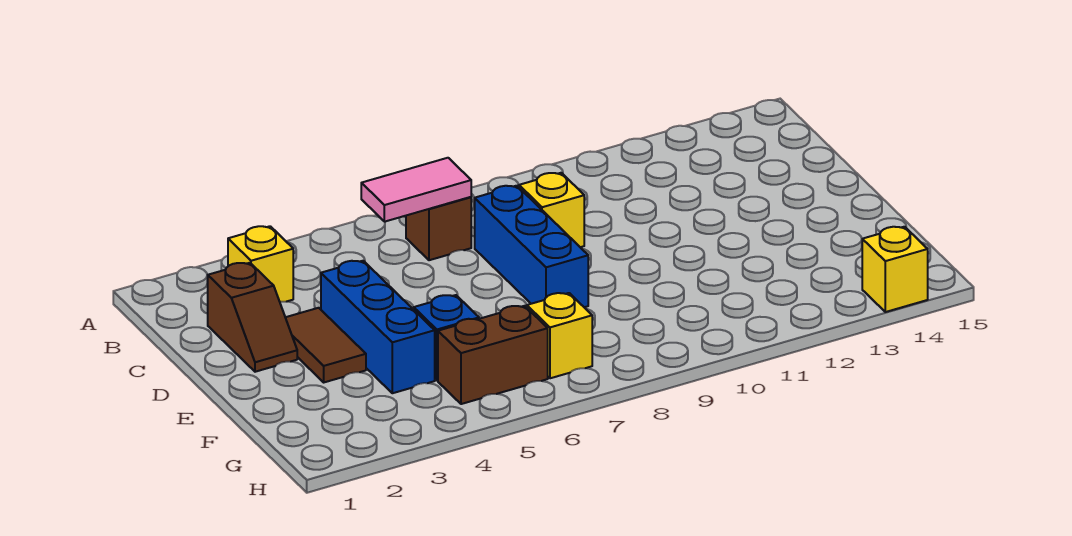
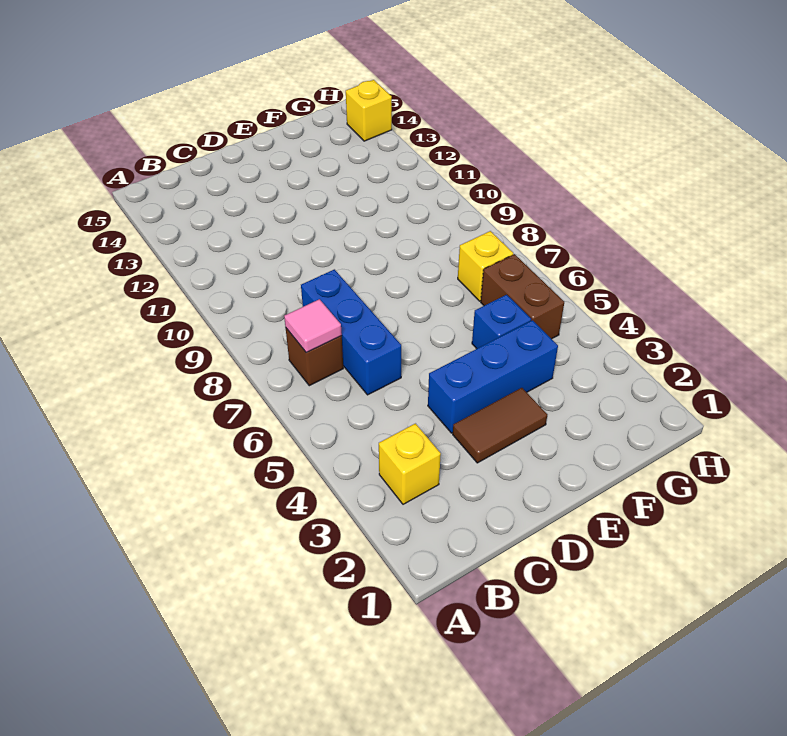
pink tile B6:B7 level 2 -> pink tile B7 level 2
brown slope C2:D2 level 1 top C -> none
blue brick C8:E8 level 1 -> blue brick C6:C8 level 1
yellow brick C9 level 1 -> none

